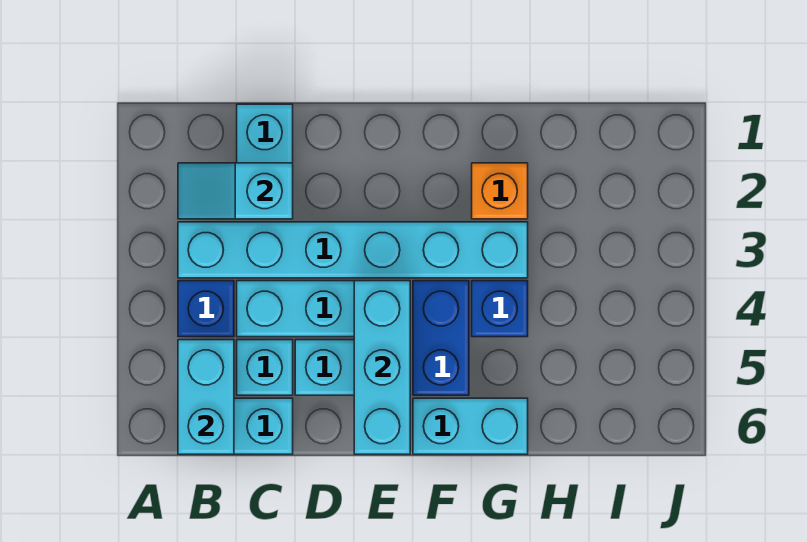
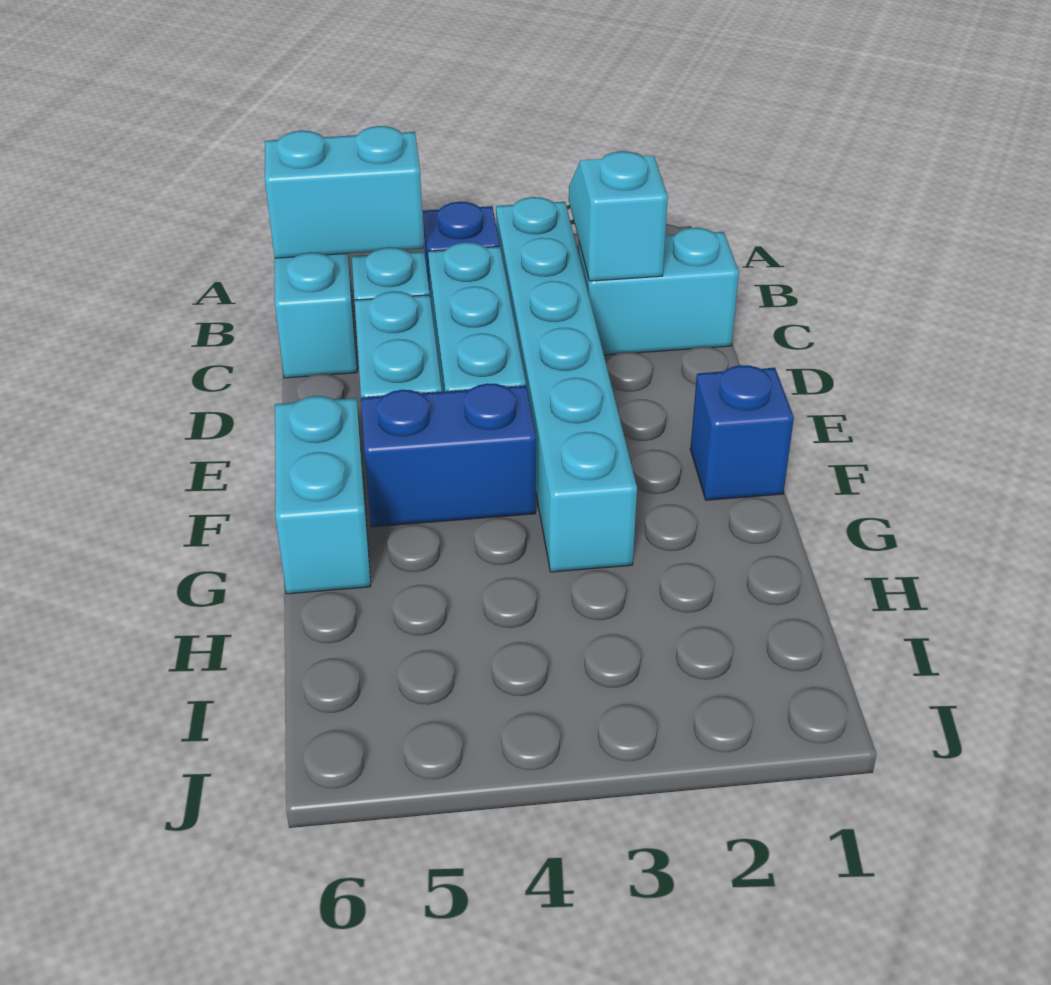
cyan brick E4:E6 level 2 -> none
orange brick G2 level 1 -> none
blue brick G4 level 1 -> blue brick F1 level 1

